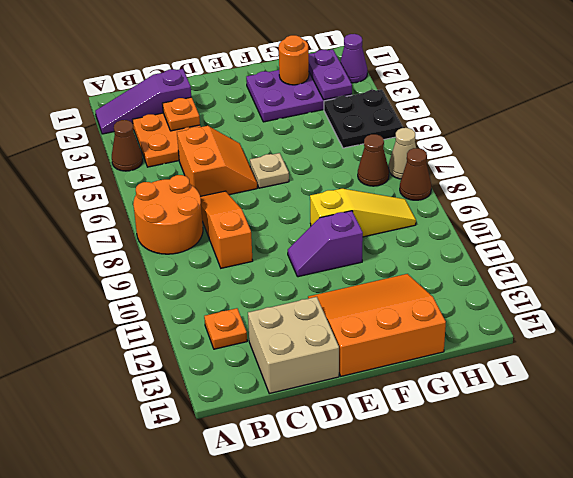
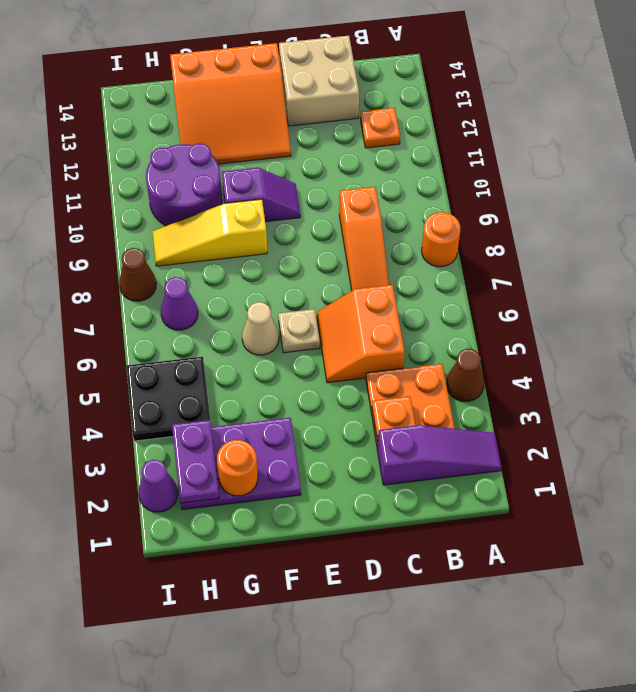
orange round brick A7:B8 level 1 -> orange round brick A8 level 1
none -> purple round brick G10:H11 level 1
brown cone H7 level 1 -> purple cone H7 level 1
tan cone I7 level 1 -> tan cone F6 level 1

